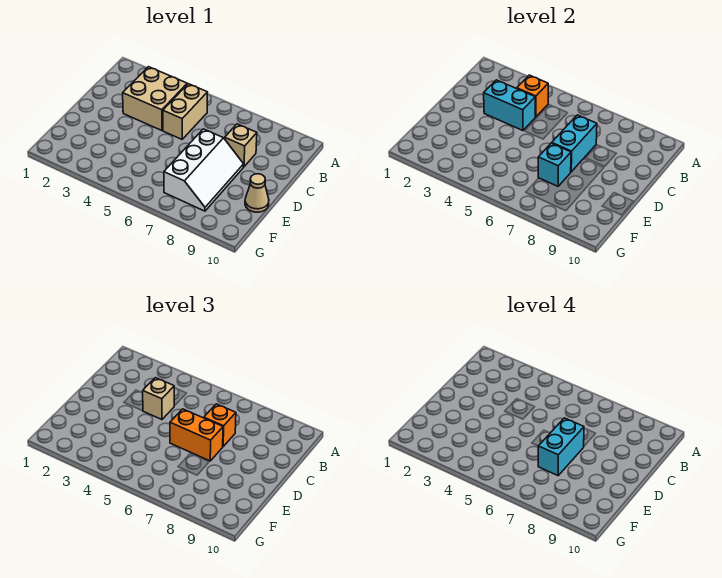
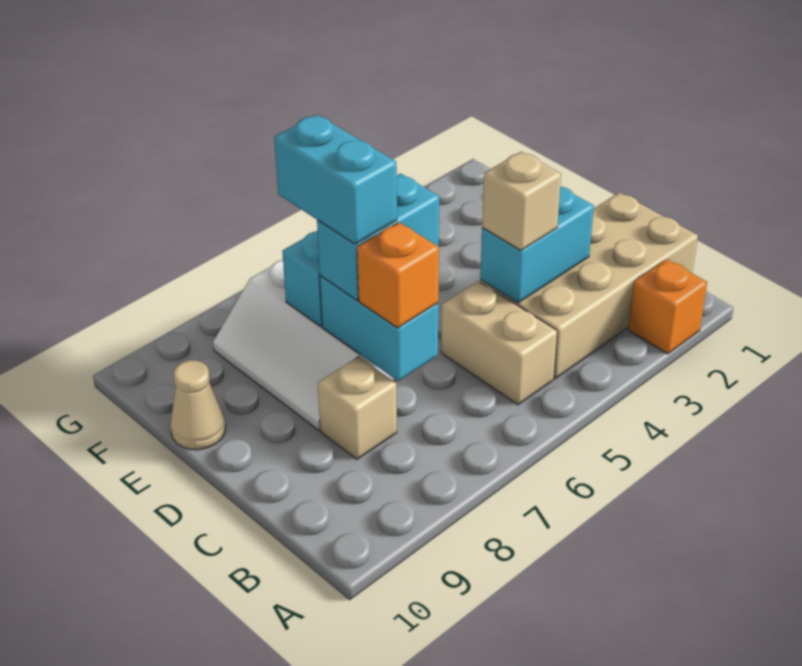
tan brick B3:C4 level 1 -> tan brick B1:C4 level 1
orange brick B4 level 2 -> orange brick A2 level 1
orange brick D6:D7 level 3 -> cyan brick D6:D7 level 3

